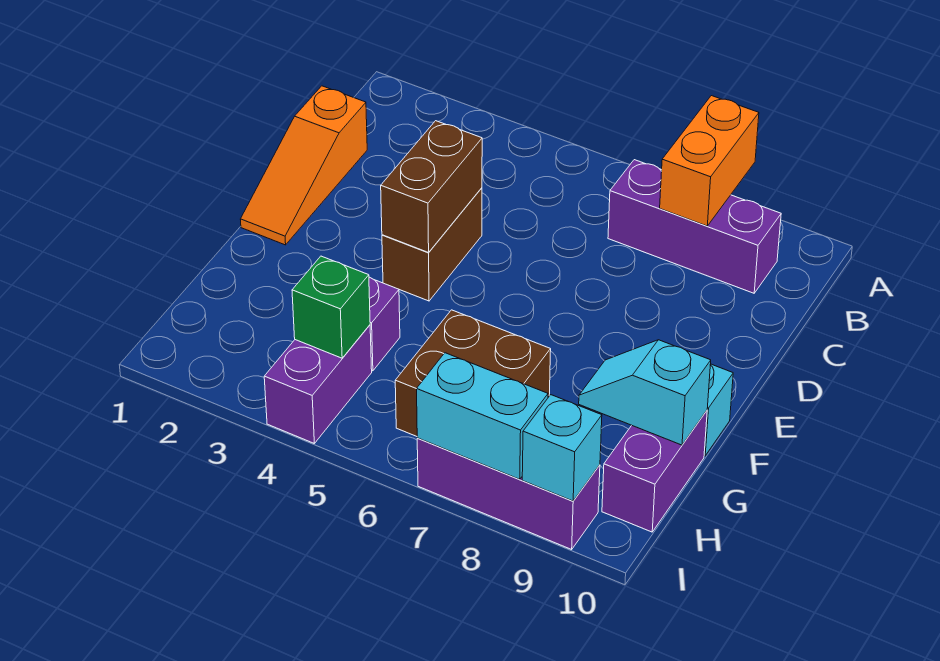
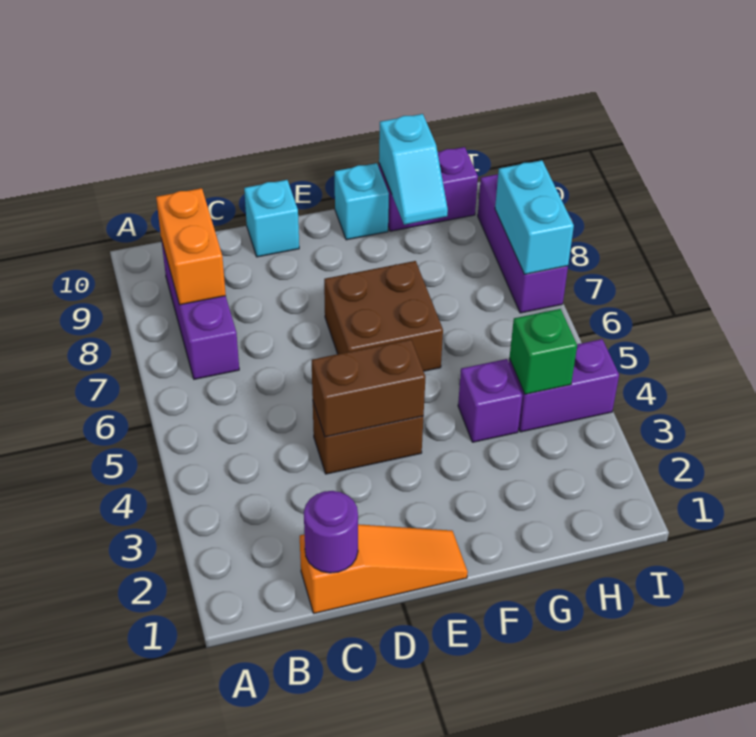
orange brick A8:B8 level 2 -> orange brick B8:B9 level 2
none -> purple round brick C1 level 2
brown brick G6:H7 level 1 -> brown brick E6:F7 level 1
cyan brick I9 level 2 -> cyan brick D10 level 1

